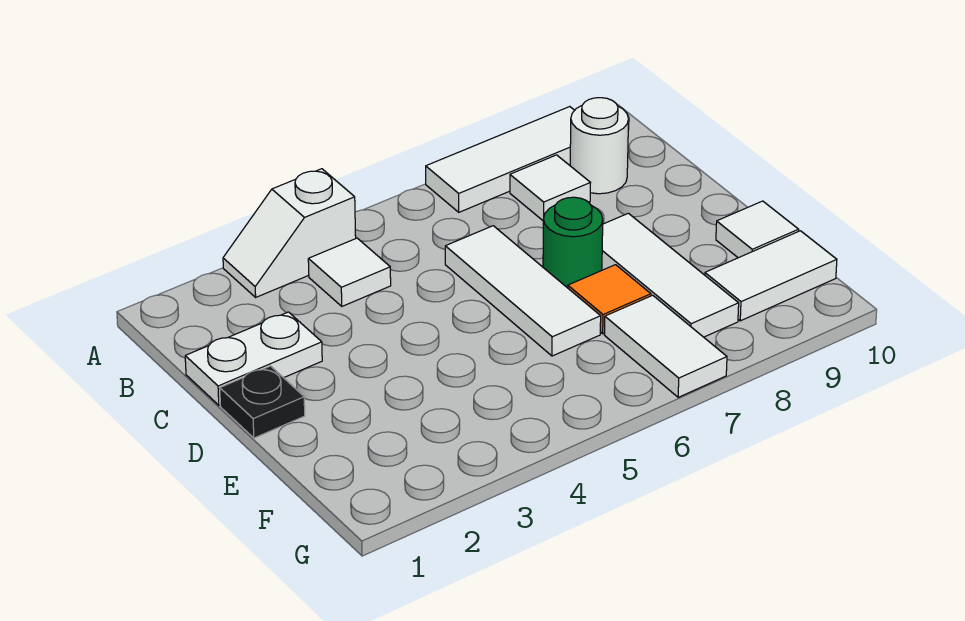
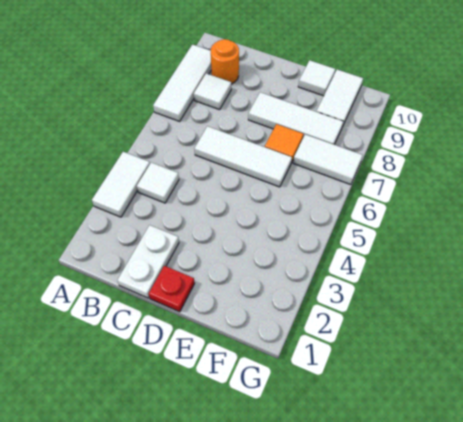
white slope A3:A4 level 1 top 4 -> white tile A3:A4 level 1
white round brick B9 level 1 -> orange round brick B9 level 1
black plate D1 level 1 -> red plate D1 level 1
green round brick D7 level 1 -> none

